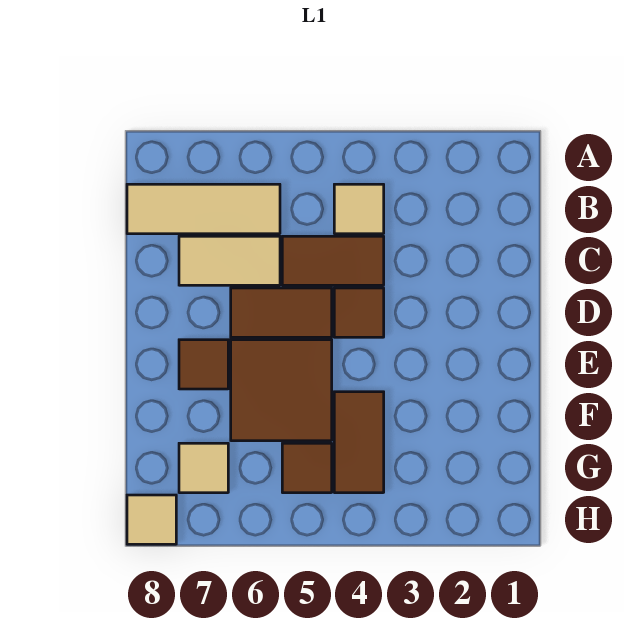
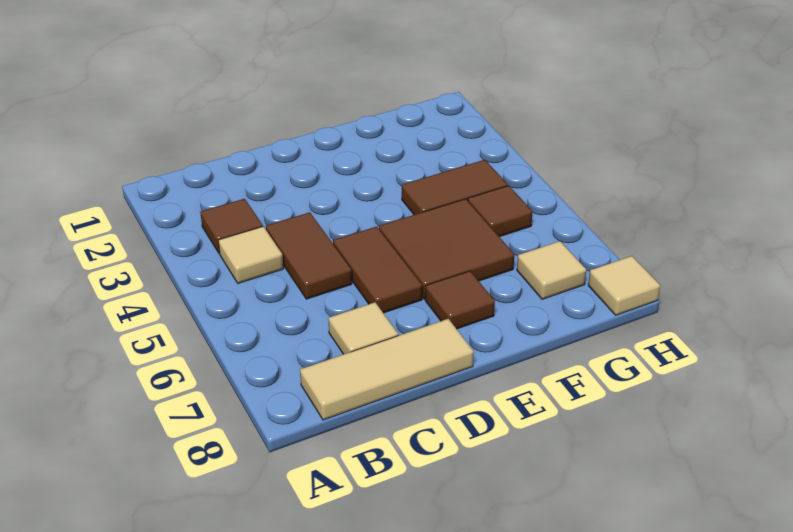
tan tile B6:B8 level 1 -> tan tile B8:D8 level 1
tan tile C6:C7 level 1 -> tan tile C7 level 1
brown tile D4 level 1 -> brown tile B3 level 1

